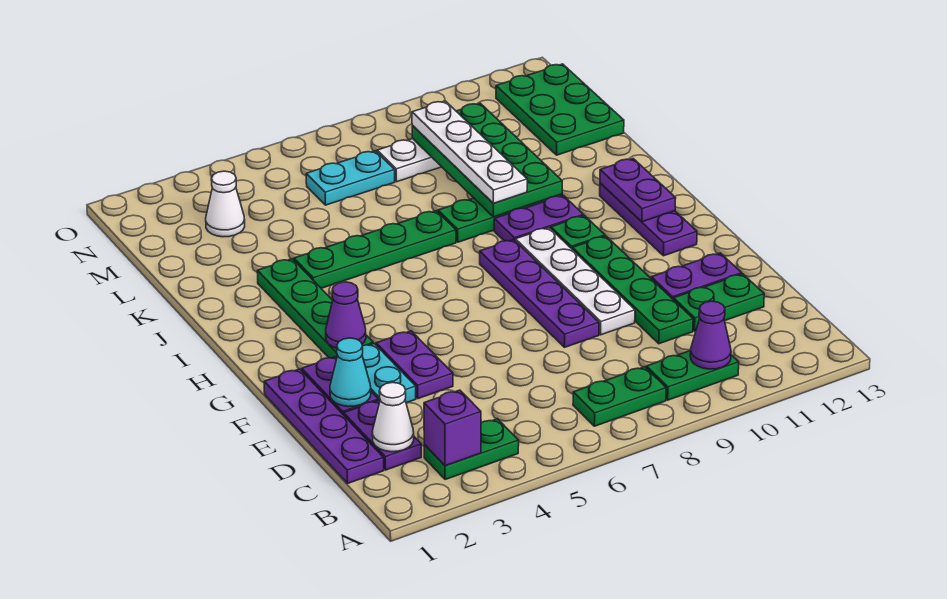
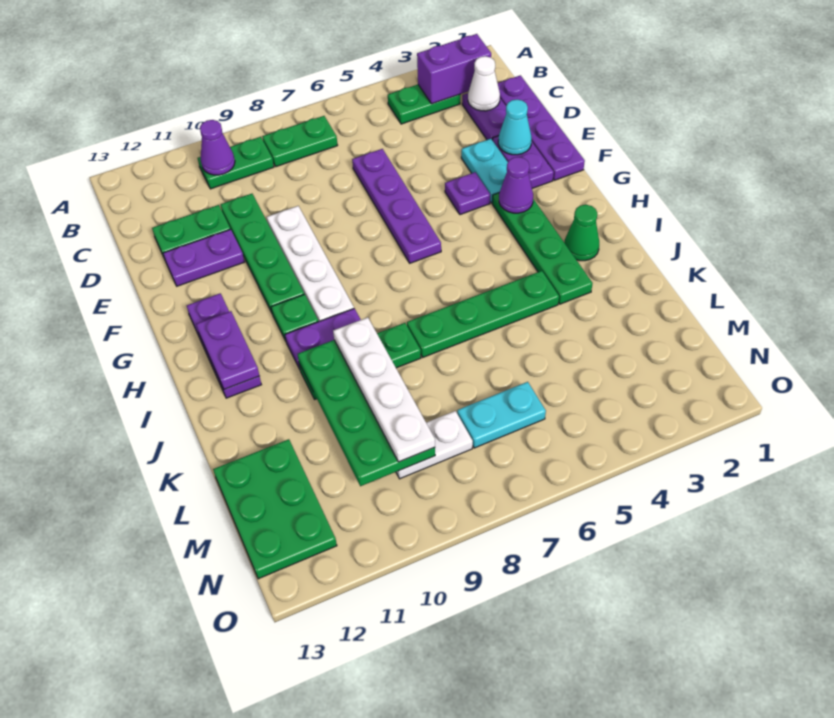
purple brick B3 level 2 -> purple brick B2:B3 level 2
purple plate E4:F4 level 1 -> purple plate F4 level 1
purple plate E8:H8 level 1 -> purple plate D6:G6 level 1
none -> green cone I2 level 1
white cone M3 level 1 -> none

